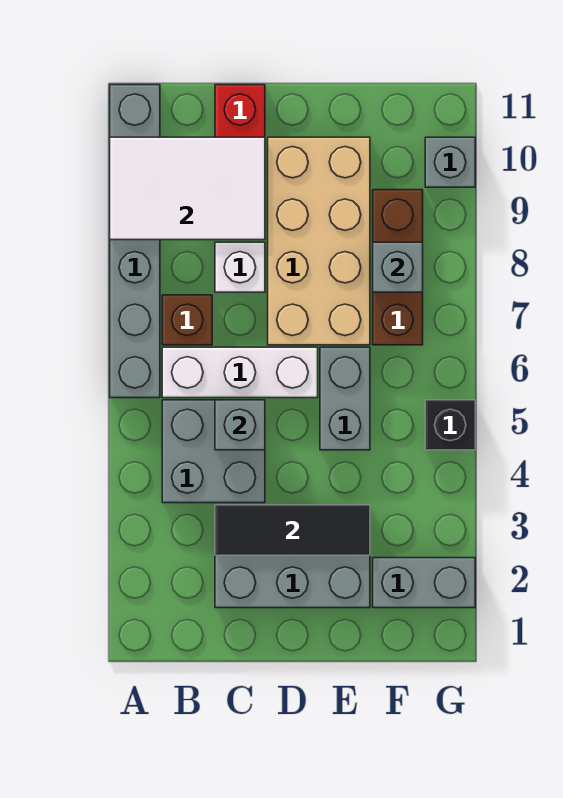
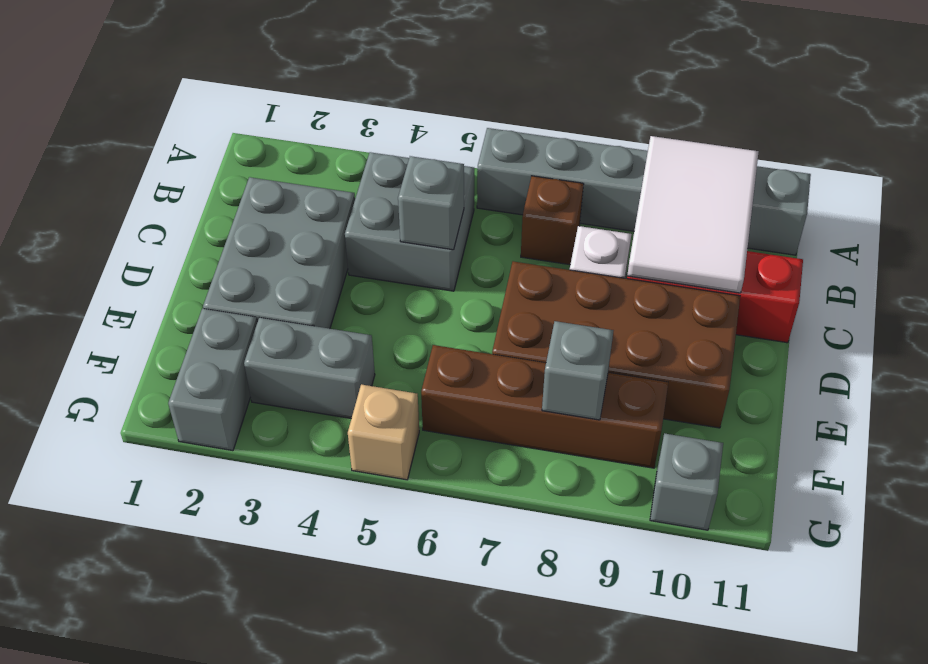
white brick B6:D6 level 1 -> none
black tile C3:E3 level 2 -> none
tan brick D7:E10 level 1 -> brown brick D7:E10 level 1
grey brick E5:E6 level 1 -> grey brick F3:F4 level 1
brown brick F7:F9 level 1 -> brown brick F6:F9 level 1
black brick G5 level 1 -> tan brick G5 level 1

